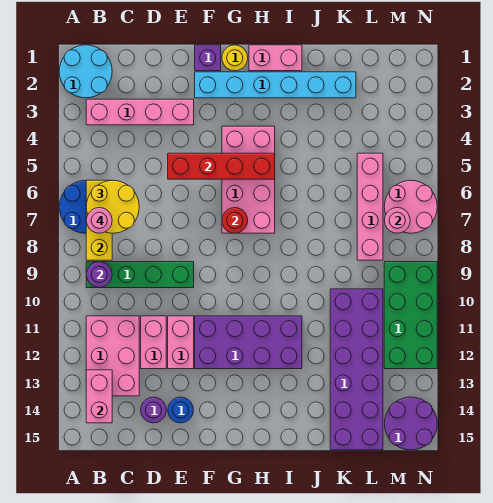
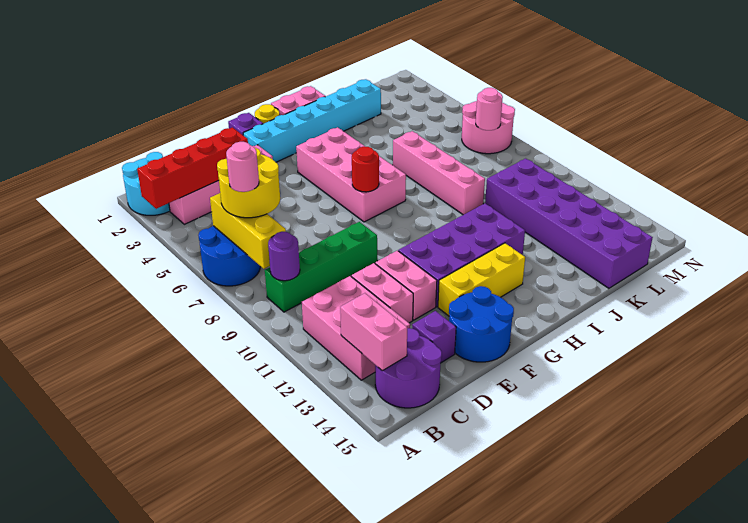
purple round brick D14 level 1 -> purple brick D14 level 1
red brick E5:H5 level 2 -> red brick A3:D3 level 2
blue round brick E14 level 1 -> blue round brick E14:F15 level 1
none -> yellow brick F13:H13 level 1
pink brick L5:L8 level 1 -> pink brick J6:J9 level 1
green brick M9:N12 level 1 -> none
purple round brick M14:N15 level 1 -> purple round brick B14:C15 level 1

